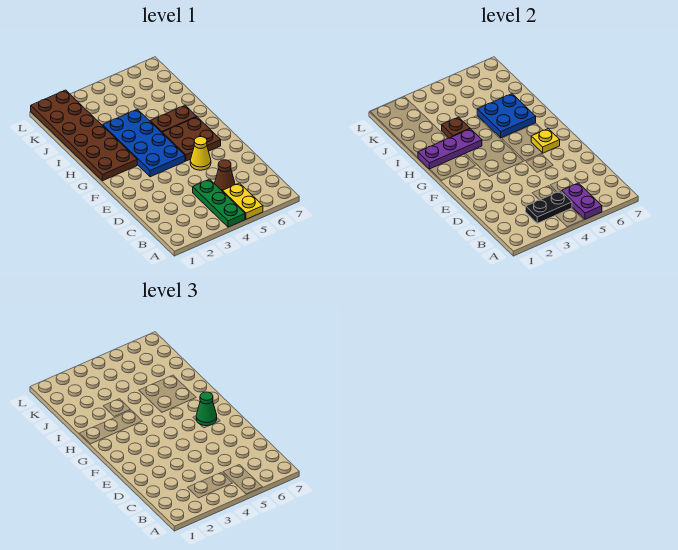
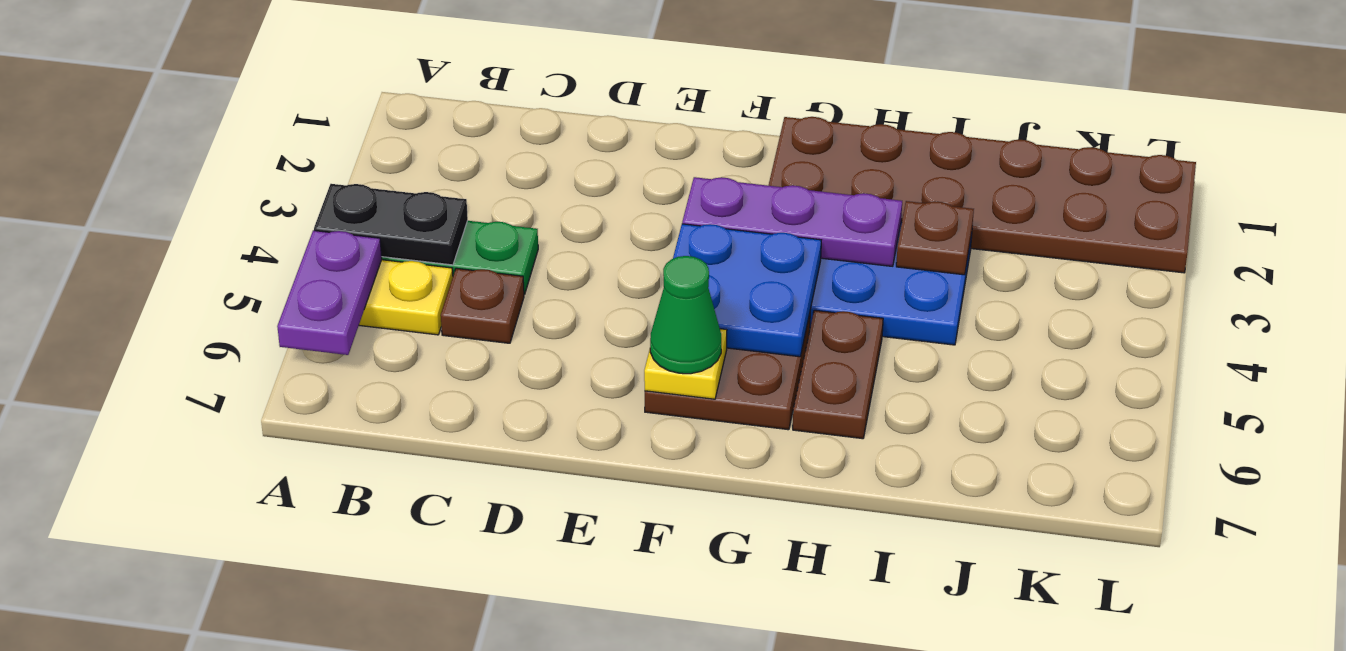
purple plate A5:B5 level 2 -> purple plate A5:A6 level 2
black plate B3:B4 level 2 -> black plate A4:B4 level 2
brown cone C5 level 1 -> brown plate C5 level 1
yellow cone E5 level 1 -> none
purple plate H1:H3 level 2 -> purple plate F3:H3 level 2
blue plate H5:I6 level 2 -> blue plate F4:G5 level 2

